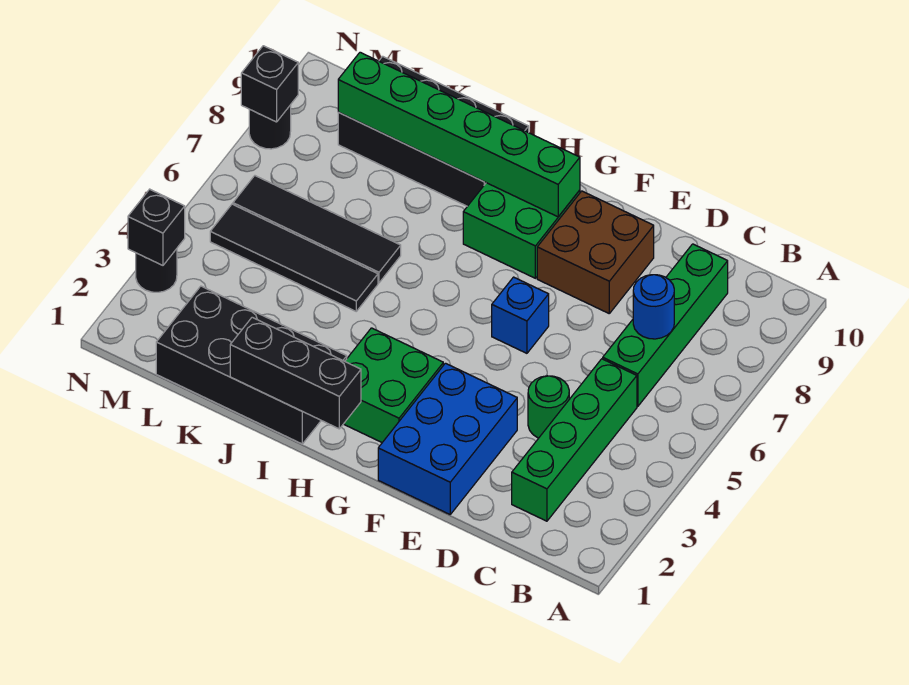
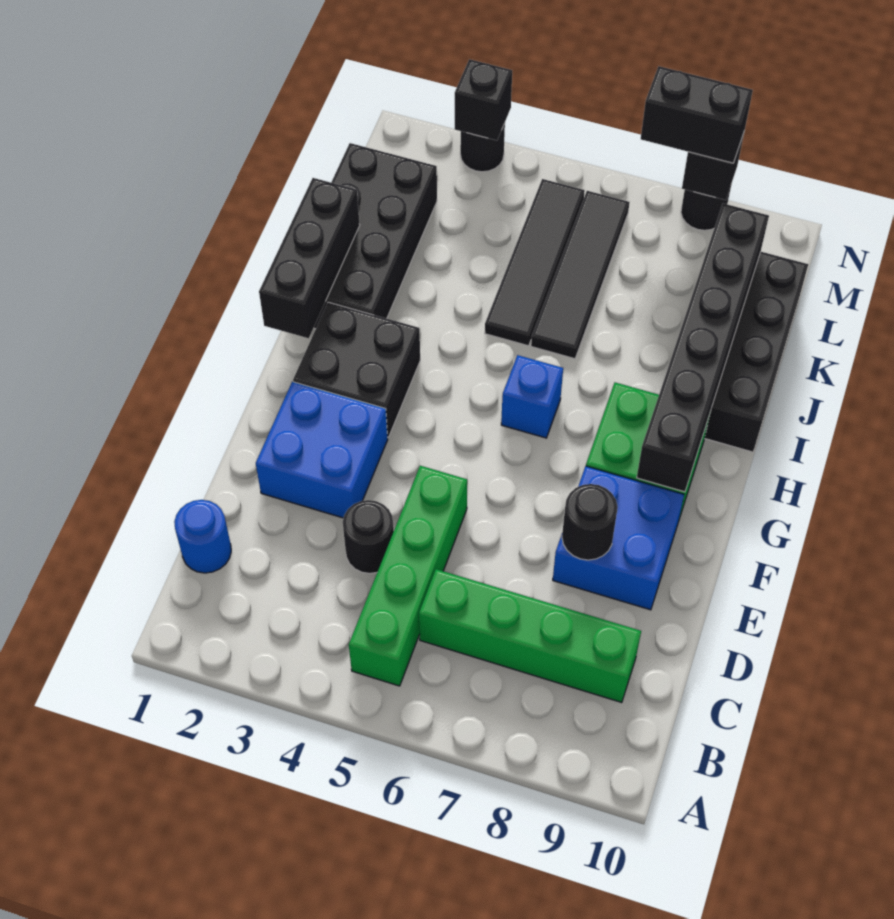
green brick C2:C5 level 1 -> green brick B5:E5 level 1
blue round brick C7 level 2 -> blue round brick C1 level 1
green round brick D4 level 1 -> black round brick D4 level 1
blue brick E1:F3 level 1 -> blue brick E2:F3 level 1
brown brick E8:F9 level 1 -> blue brick E8:F9 level 1
none -> black round brick E8 level 2
blue brick F6 level 1 -> blue brick H6 level 1
green brick G2:H3 level 1 -> black brick G2:H3 level 1
green brick G9:L9 level 2 -> black brick G9:L9 level 2
none -> black brick N7:N8 level 3

